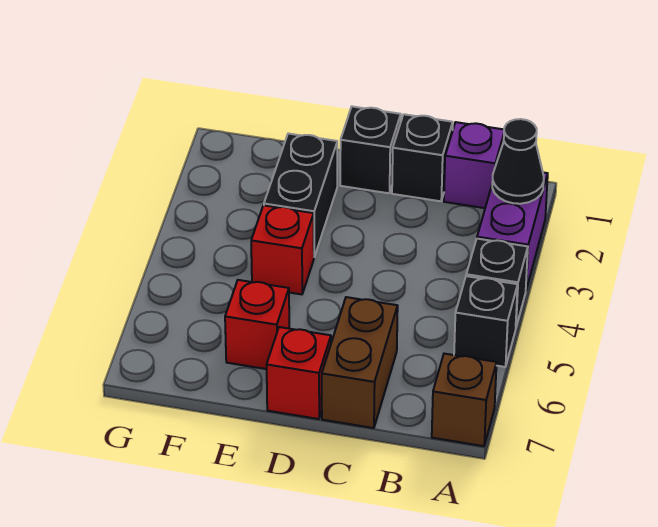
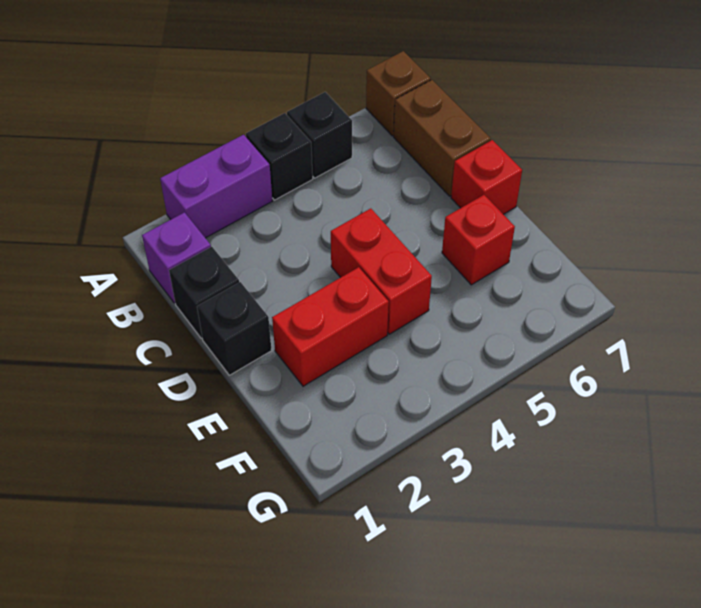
black cone A2 level 2 -> none
brown brick C6:C7 level 1 -> brown brick B7:C7 level 1
black brick E2:E3 level 1 -> red brick E2:E3 level 1
red brick E4 level 1 -> red brick D4:E4 level 1

